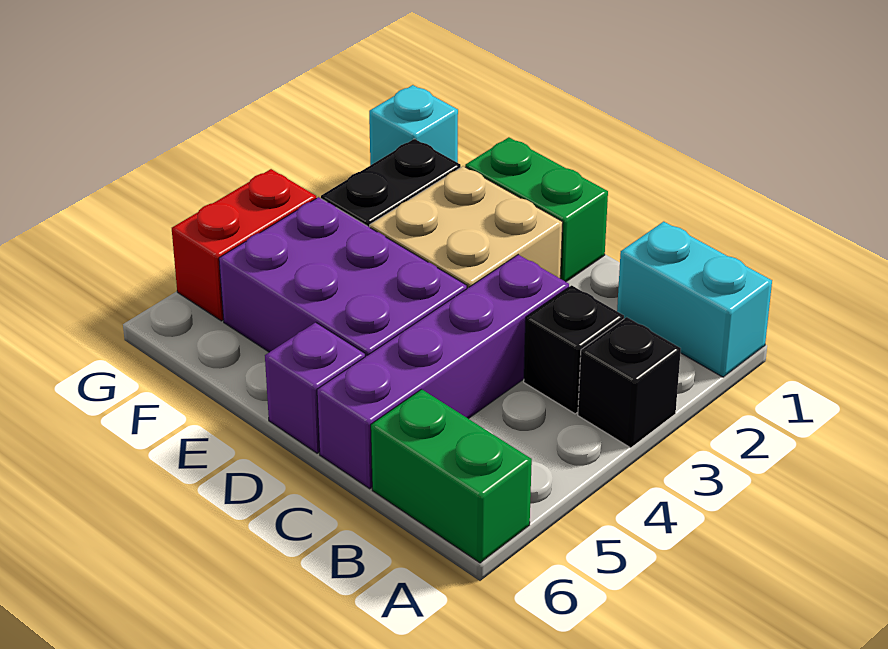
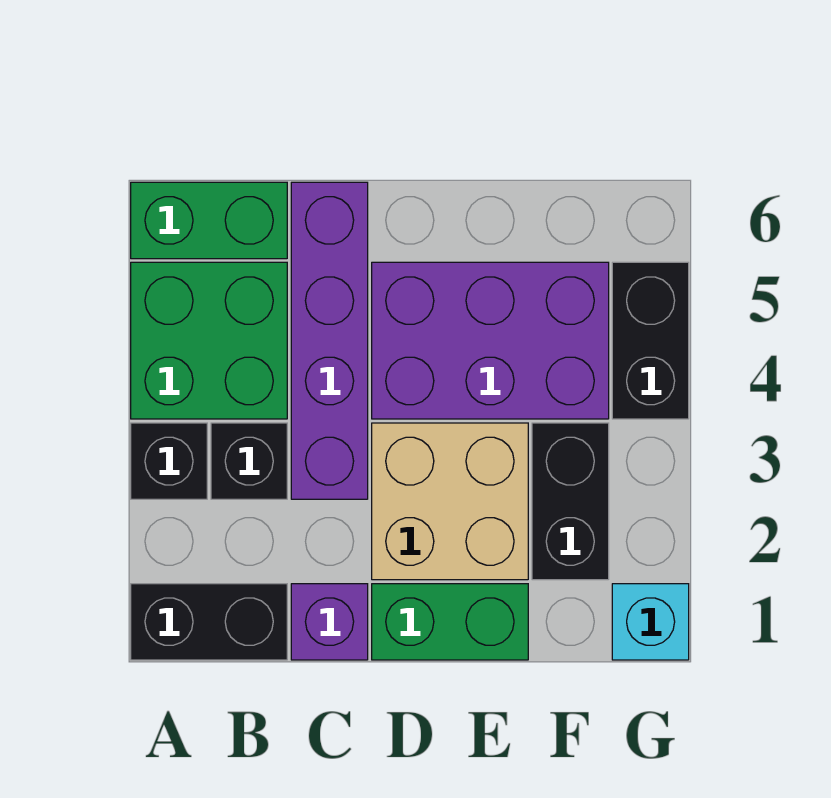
cyan brick A1:B1 level 1 -> black brick A1:B1 level 1
none -> green brick A4:B5 level 1
purple brick D6 level 1 -> purple brick C1 level 1
red brick G4:G5 level 1 -> black brick G4:G5 level 1

